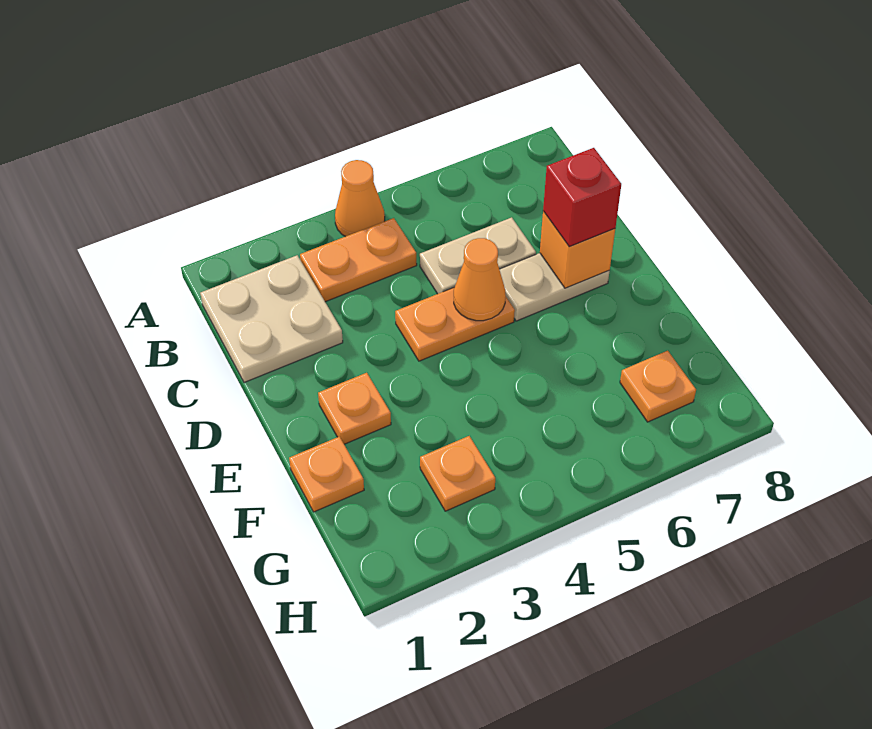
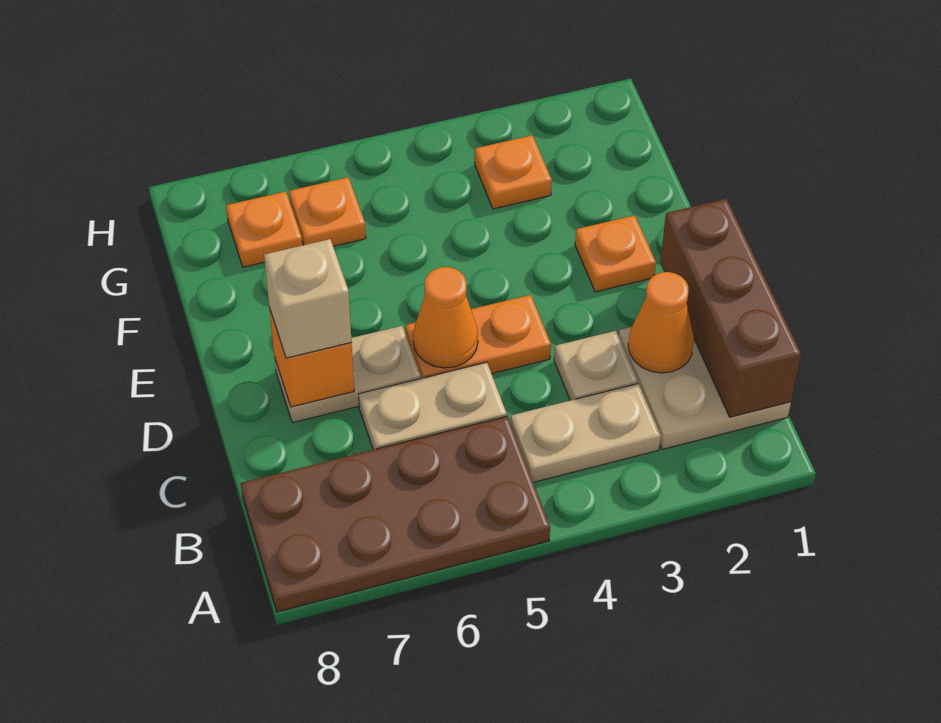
orange cone A4 level 1 -> orange cone C2 level 2
none -> brown plate A5:B8 level 1
none -> brown brick B1:D1 level 2
orange plate B3:B4 level 1 -> tan plate B3:B4 level 1
none -> tan plate C3 level 1
red brick D7 level 3 -> tan brick D7 level 3
orange plate F1 level 1 -> orange plate G6 level 1

